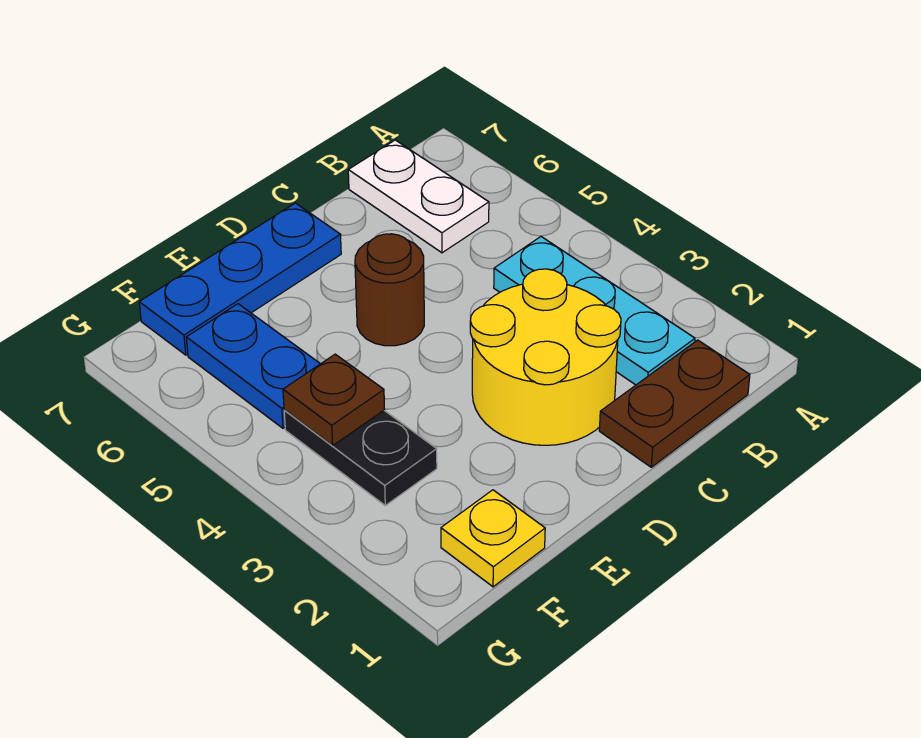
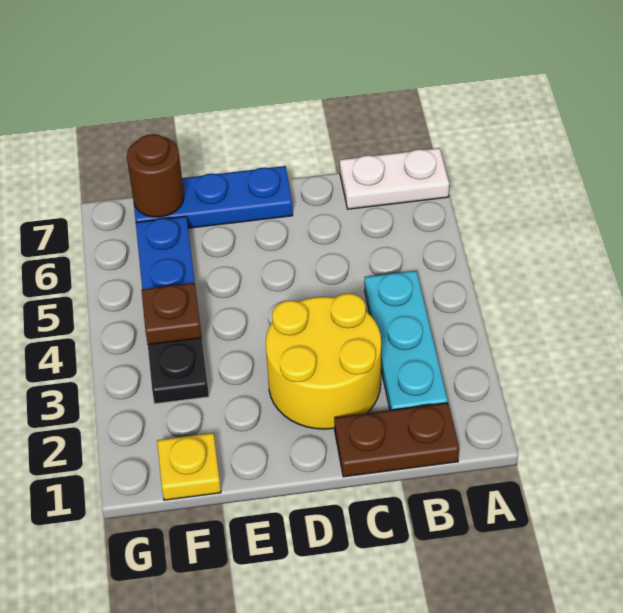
white plate B6:B7 level 1 -> white plate A7:B7 level 1
brown round brick D5 level 1 -> brown round brick F7 level 2

